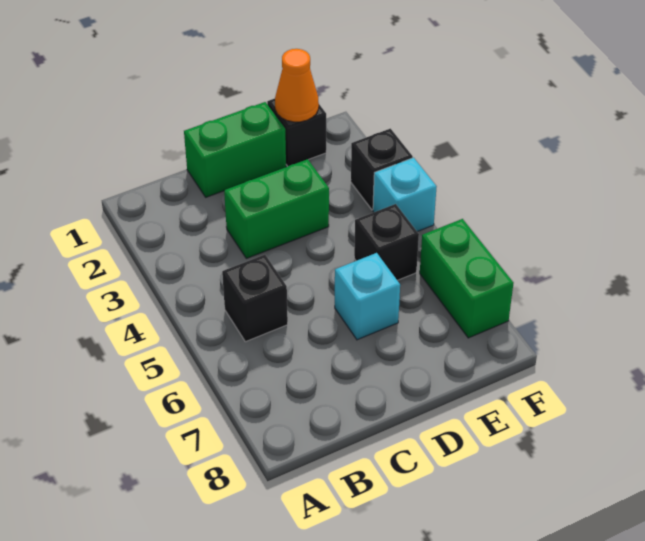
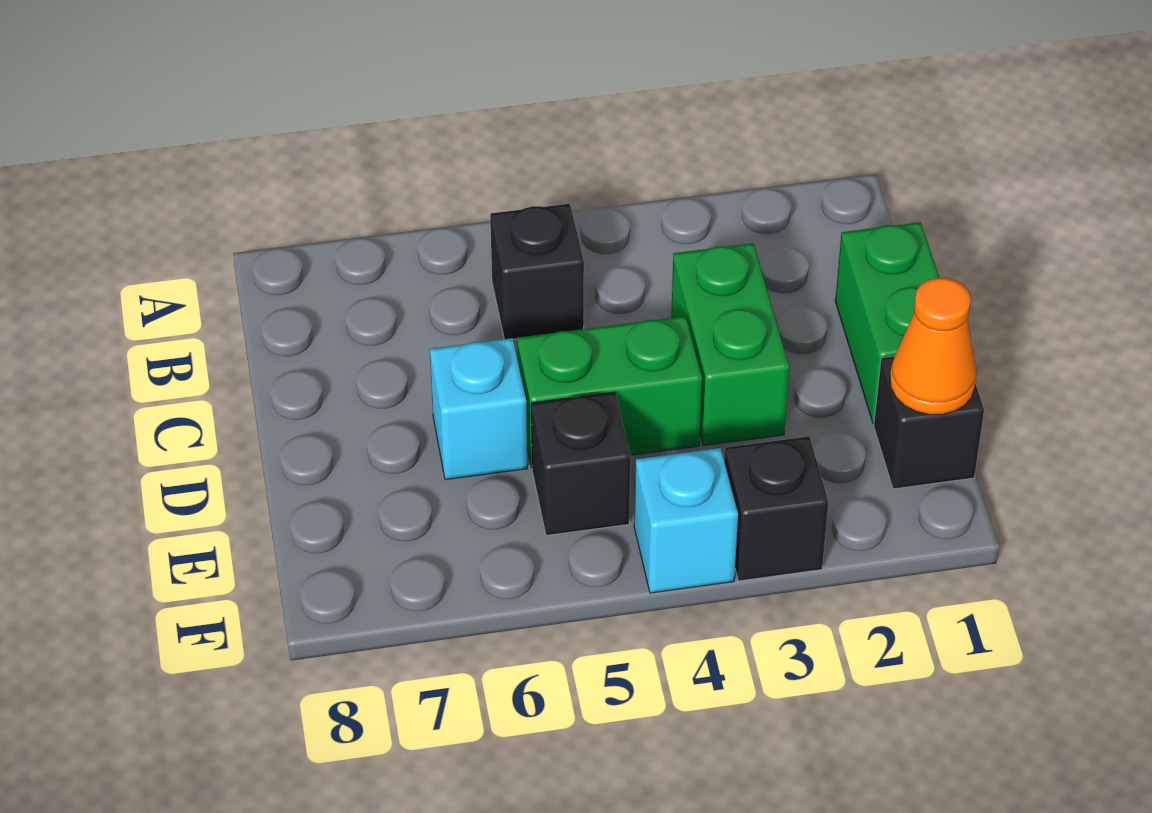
green brick F6:F7 level 1 -> green brick D4:D5 level 1

